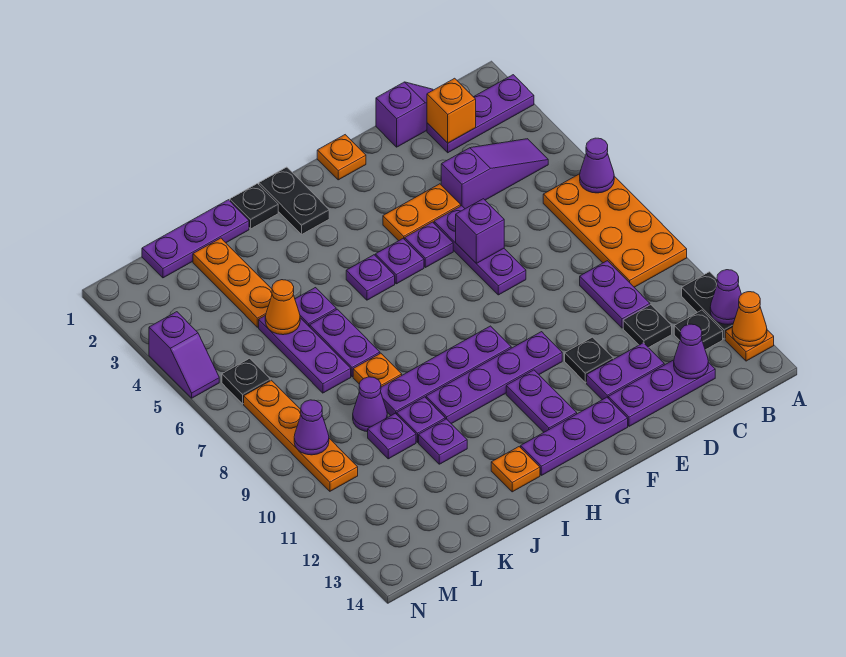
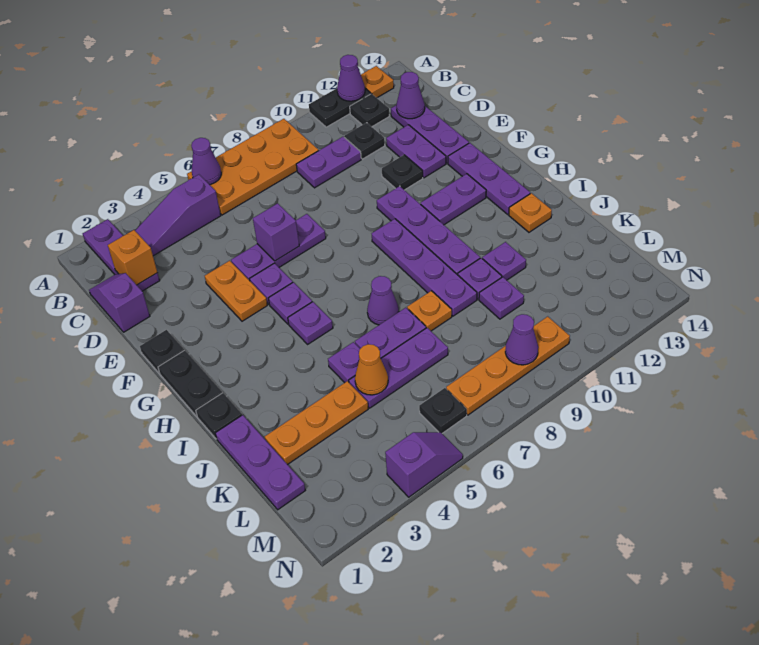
orange cone A13 level 2 -> none
purple slope B4:D4 level 1 top D -> purple slope B3:B5 level 1 top 5
orange plate F1 level 1 -> black plate F1 level 1
black plate H1:H2 level 1 -> black plate G1:H1 level 1
purple cone K9 level 1 -> purple cone I7 level 1

